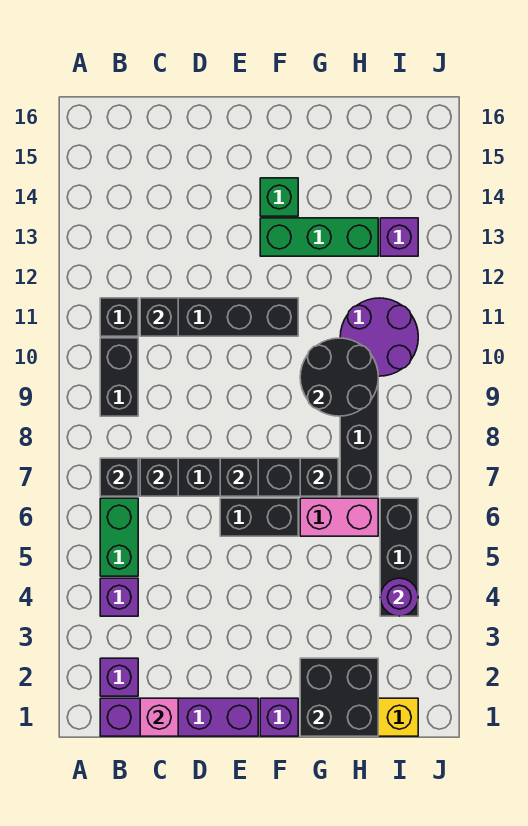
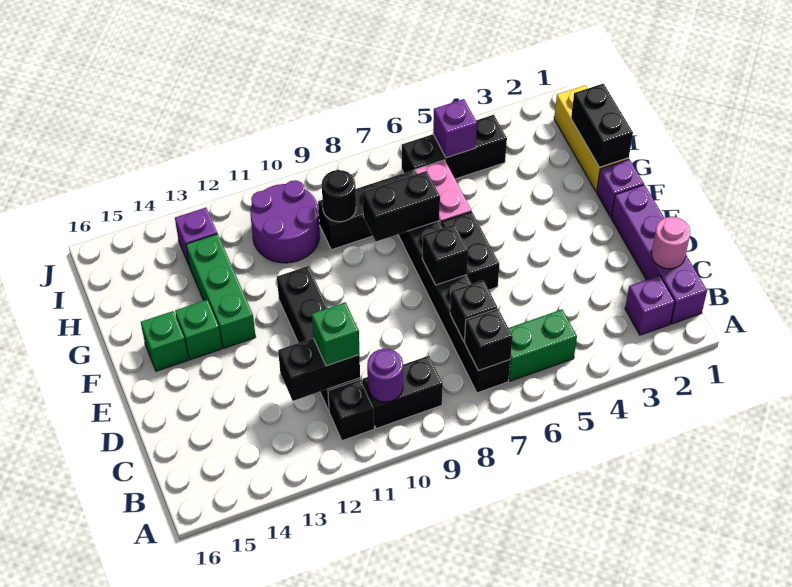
purple brick B4 level 1 -> purple brick I5 level 2
pink brick C1 level 2 -> pink round brick C1 level 2
black brick C11 level 2 -> black brick C11:C12 level 2
none -> green brick C11 level 3
none -> green brick F15 level 1
black brick G1:H2 level 2 -> black brick G1:H1 level 2
black brick G7 level 2 -> black brick G7:G8 level 2
black round brick G9:H10 level 2 -> black round brick H9 level 2
purple round brick I4 level 2 -> purple round brick B10 level 2

